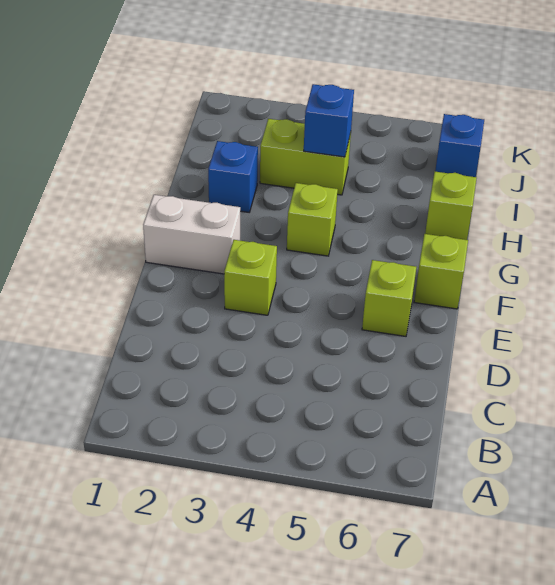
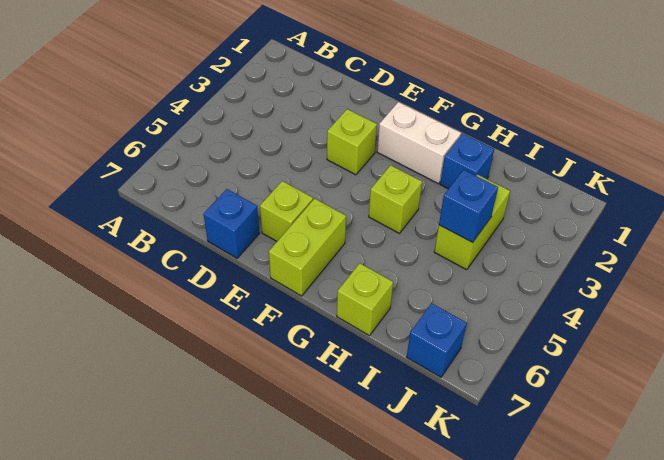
none -> blue brick D7 level 1
white brick F1:F2 level 1 -> white brick F2:G2 level 1
lime brick F7 level 1 -> lime brick F6:F7 level 1

